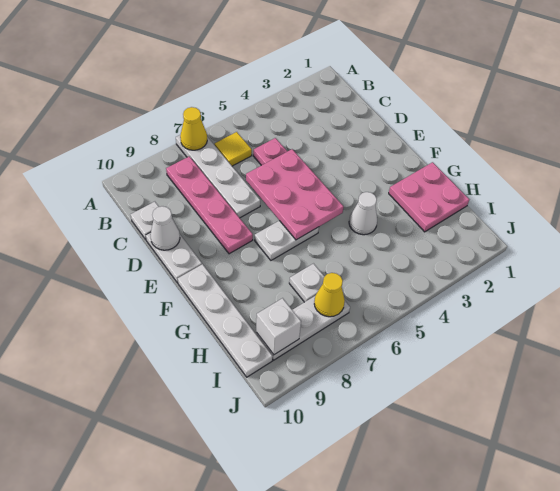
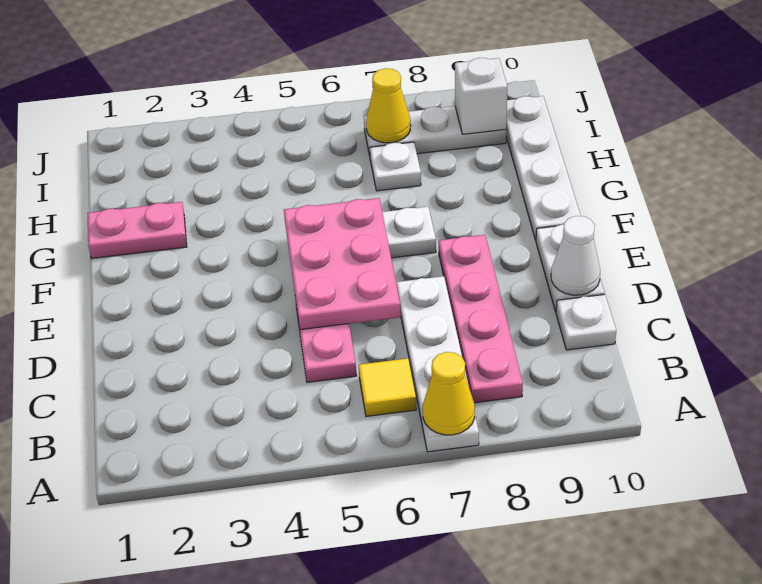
pink plate G1:H2 level 1 -> pink plate G1:G2 level 1
white cone G4 level 1 -> none

